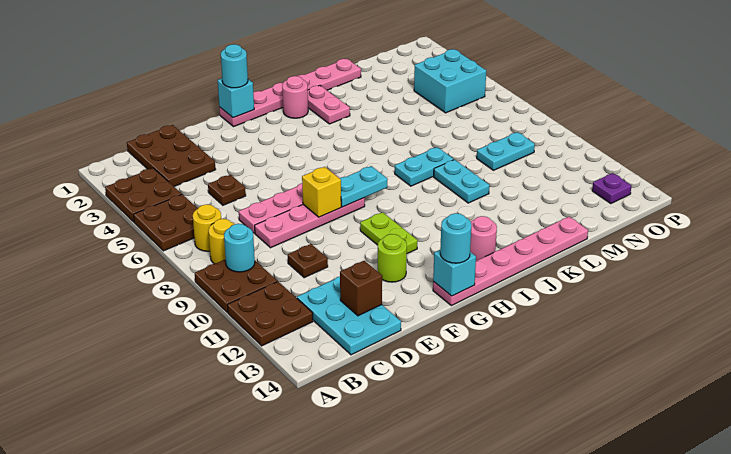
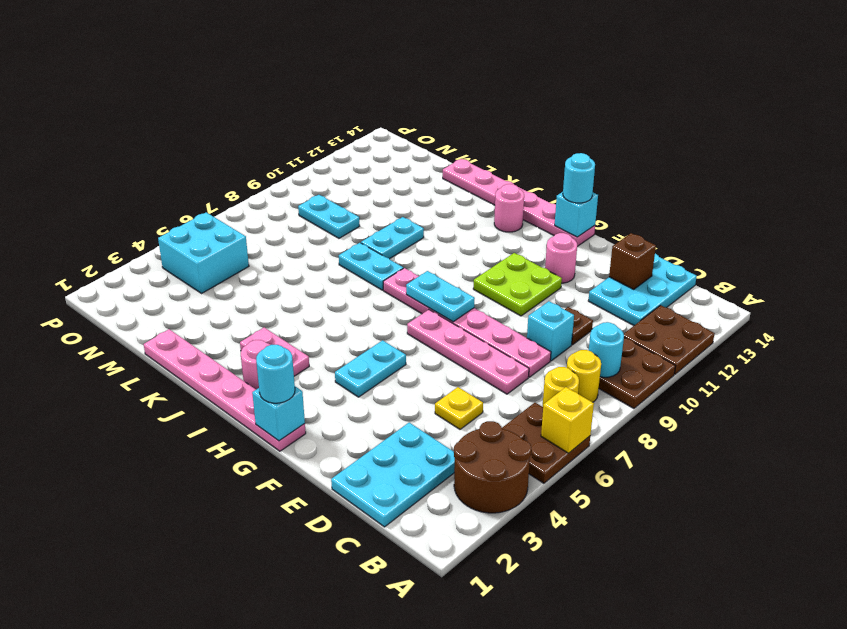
brown plate A3:B4 level 1 -> brown round brick A3:B4 level 1
brown plate C1:D3 level 1 -> cyan plate C1:D3 level 1
brown plate D5 level 1 -> yellow plate D5 level 1
pink plate D8:G8 level 1 -> pink plate D8:I8 level 1
none -> cyan brick D9 level 1
yellow brick F8 level 2 -> yellow brick A6 level 2
lime round brick F12 level 1 -> pink round brick F12 level 1
none -> cyan plate G4:G5 level 1
lime plate G10:G11 level 1 -> lime plate F10:G11 level 1
pink plate J2:J3 level 1 -> pink plate I3:J3 level 1
purple plate O13 level 1 -> none

